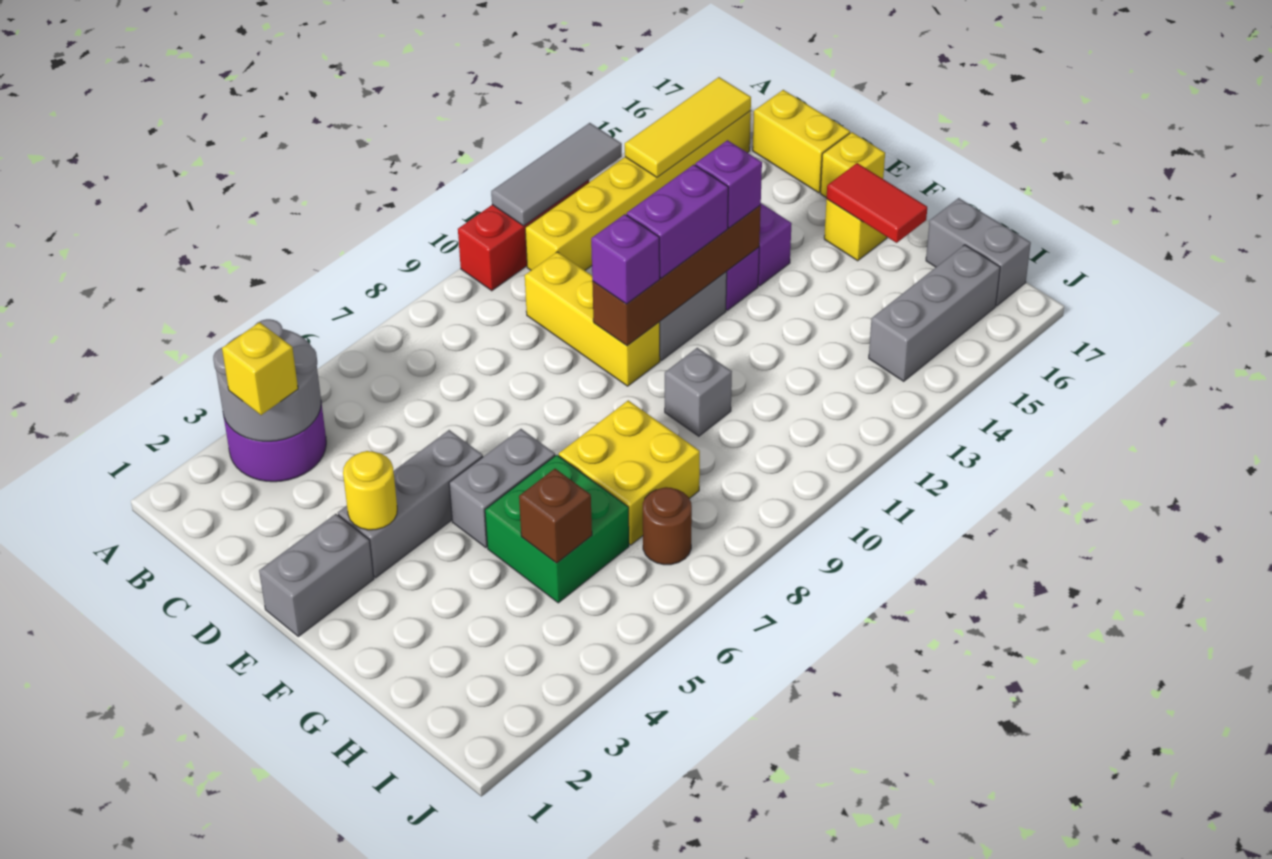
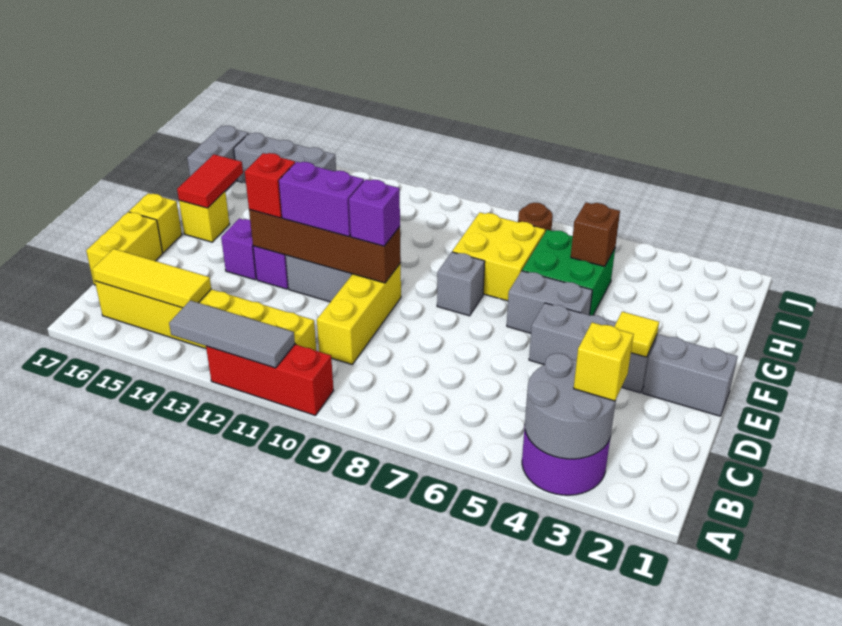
yellow round brick E3 level 2 -> yellow tile E3 level 2
purple brick E13 level 3 -> red brick E13 level 3
grey brick G10 level 1 -> grey brick F8 level 1

